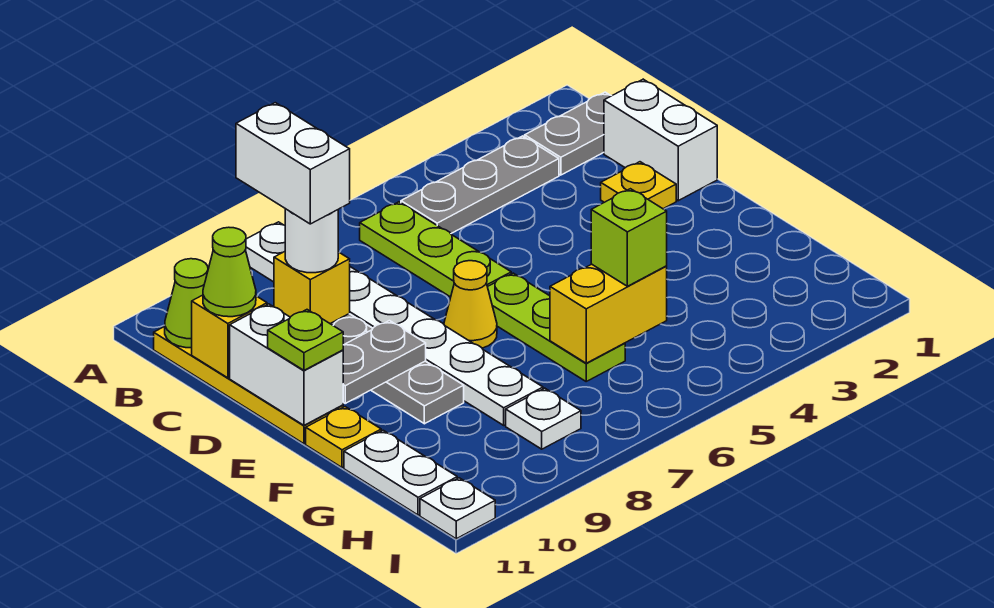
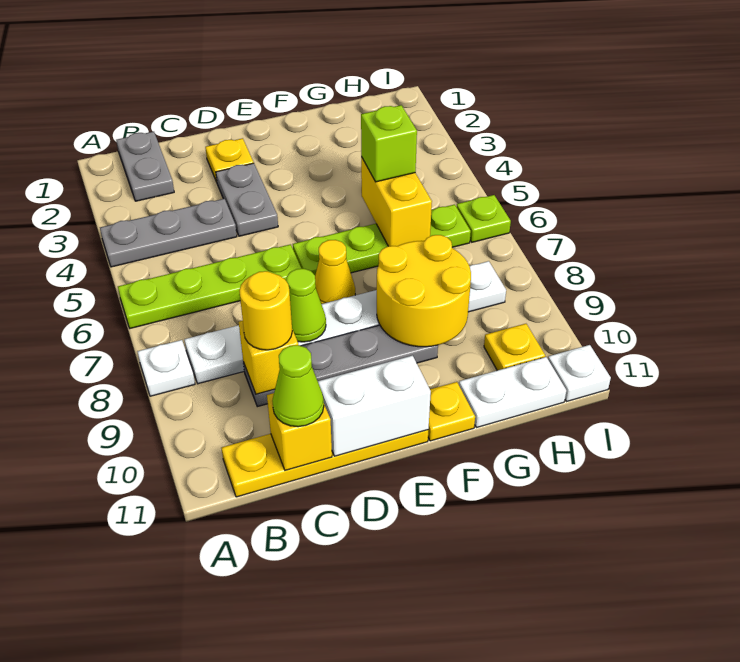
grey plate B3:B5 level 1 -> grey plate A4:C4 level 1
lime plate B6:D6 level 1 -> lime plate A6:D6 level 1
white brick B9:C9 level 4 -> none
lime cone B11 level 2 -> lime cone D8 level 2
white brick C1:D1 level 1 -> none
white round brick C9 level 3 -> yellow round brick C9 level 3
lime plate E6:G6 level 1 -> lime plate E6:H6 level 1
grey plate E9:E10 level 2 -> grey plate D3:D4 level 1
lime plate E11 level 3 -> lime plate I6 level 1
none -> yellow round brick F8:G9 level 2
none -> yellow plate H10 level 1

